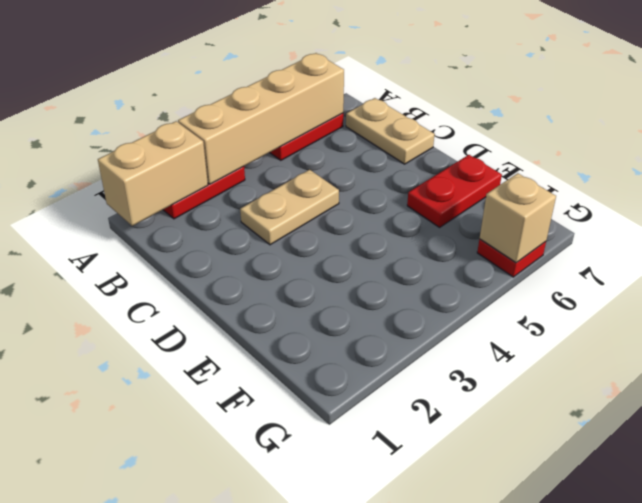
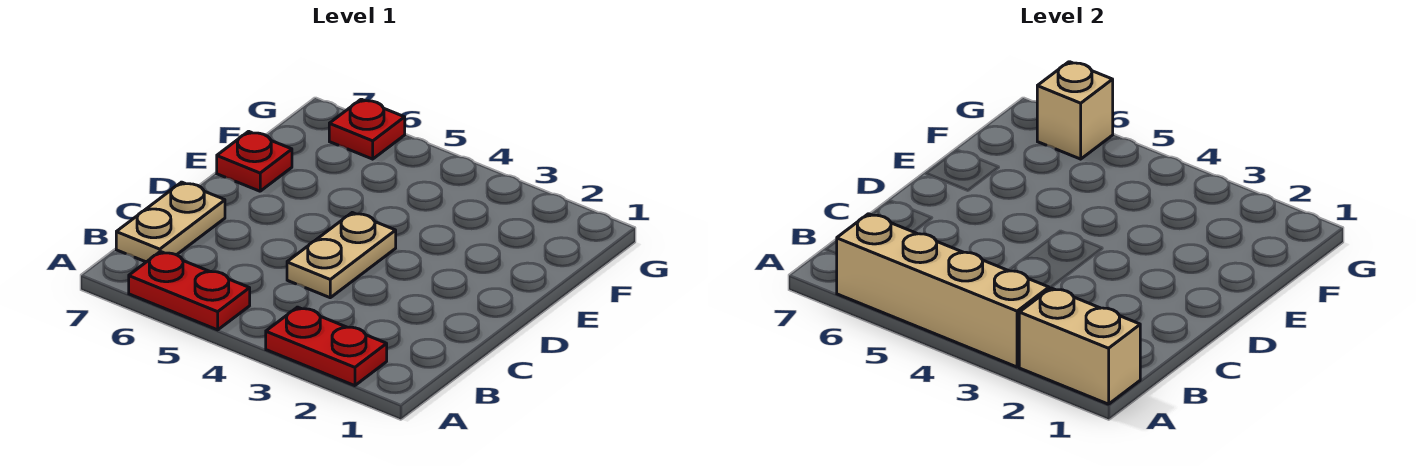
tan plate C3:C4 level 1 -> tan plate C4:D4 level 1
red plate E6:E7 level 1 -> red plate E7 level 1

